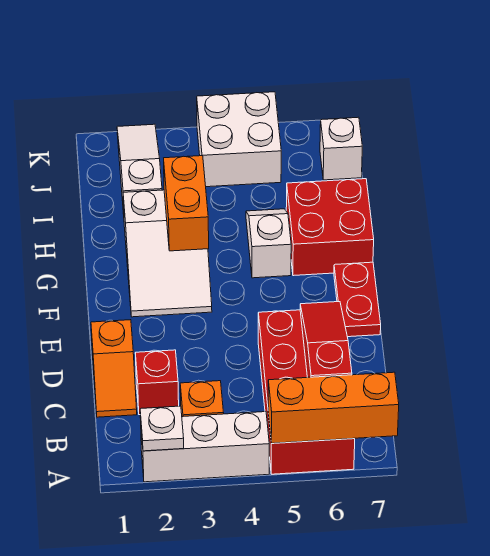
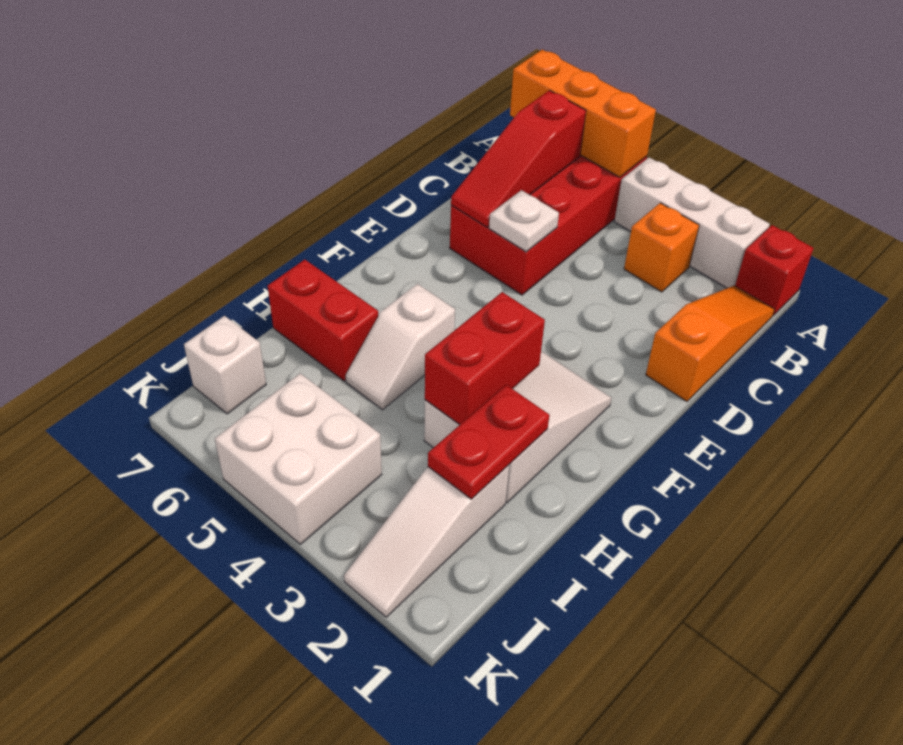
white plate A2 level 2 -> white plate D5 level 2
orange slope C1:D1 level 1 top D -> orange slope B1:D1 level 1 top D
red brick C2 level 1 -> red brick A1 level 1
red plate E7:F7 level 1 -> red plate H2:I2 level 2
orange brick G3:H3 level 2 -> red brick G3:H3 level 2
red brick G6:H7 level 1 -> red brick H6:H7 level 1

